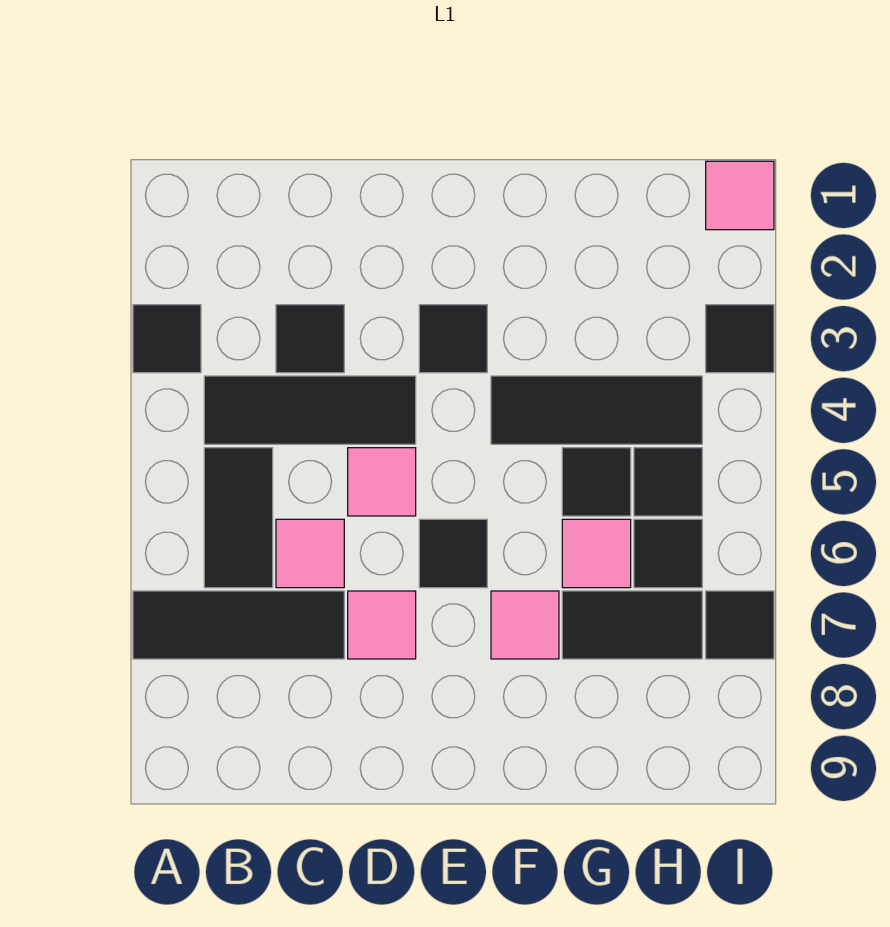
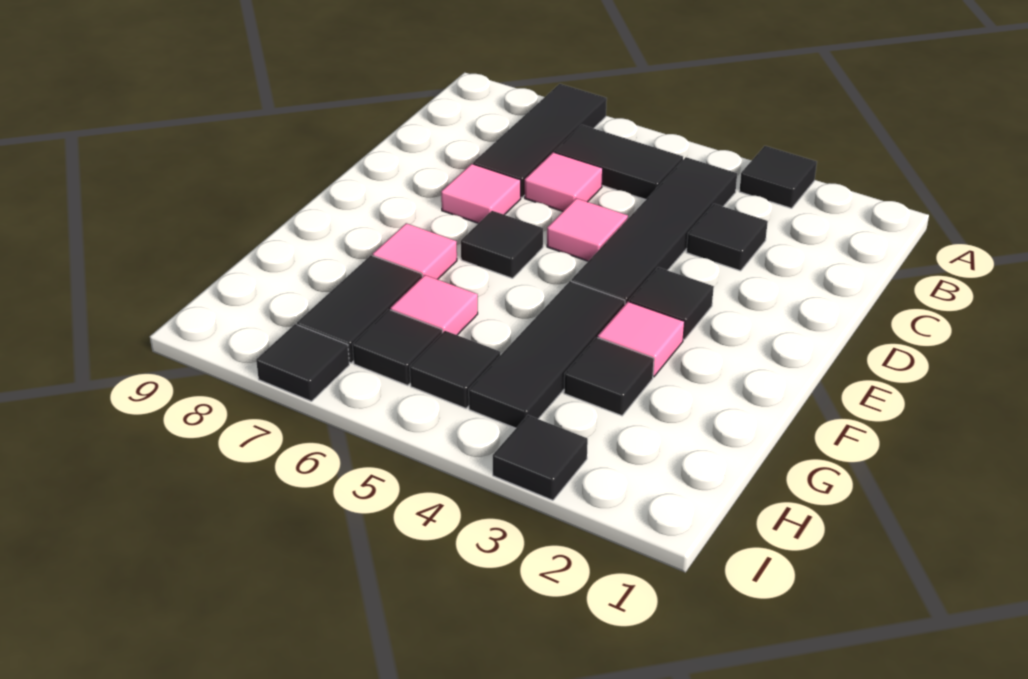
black tile B4:D4 level 1 -> black tile B4:E4 level 1
black tile G5 level 1 -> black tile G3 level 1
pink tile I1 level 1 -> pink tile F3 level 1

